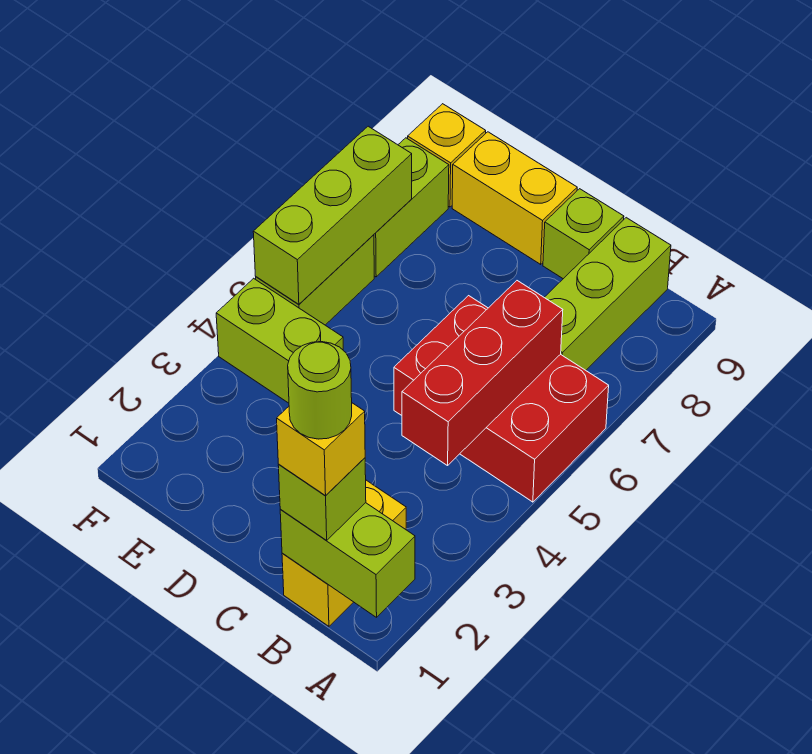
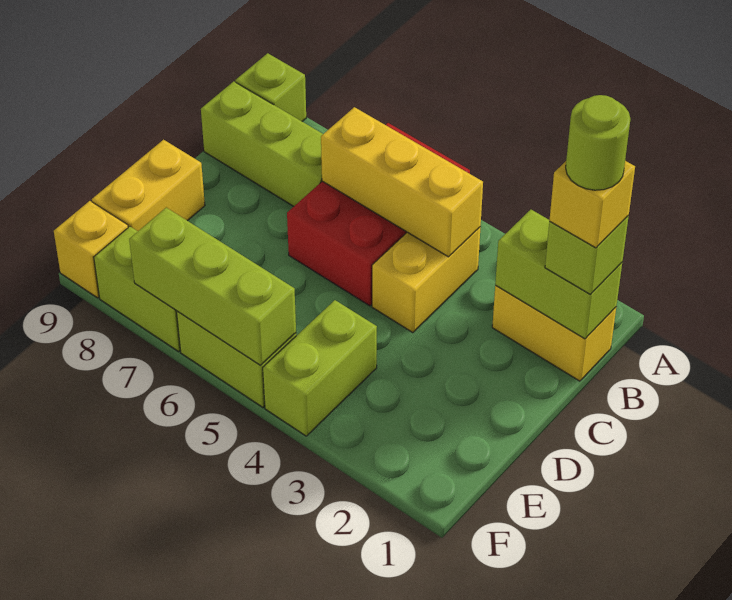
lime brick A1:B1 level 2 -> lime brick B1:B2 level 2
none -> yellow brick B4:C4 level 1
red brick B4:B6 level 2 -> yellow brick B4:B6 level 2
lime brick C9 level 1 -> lime brick A9 level 1

